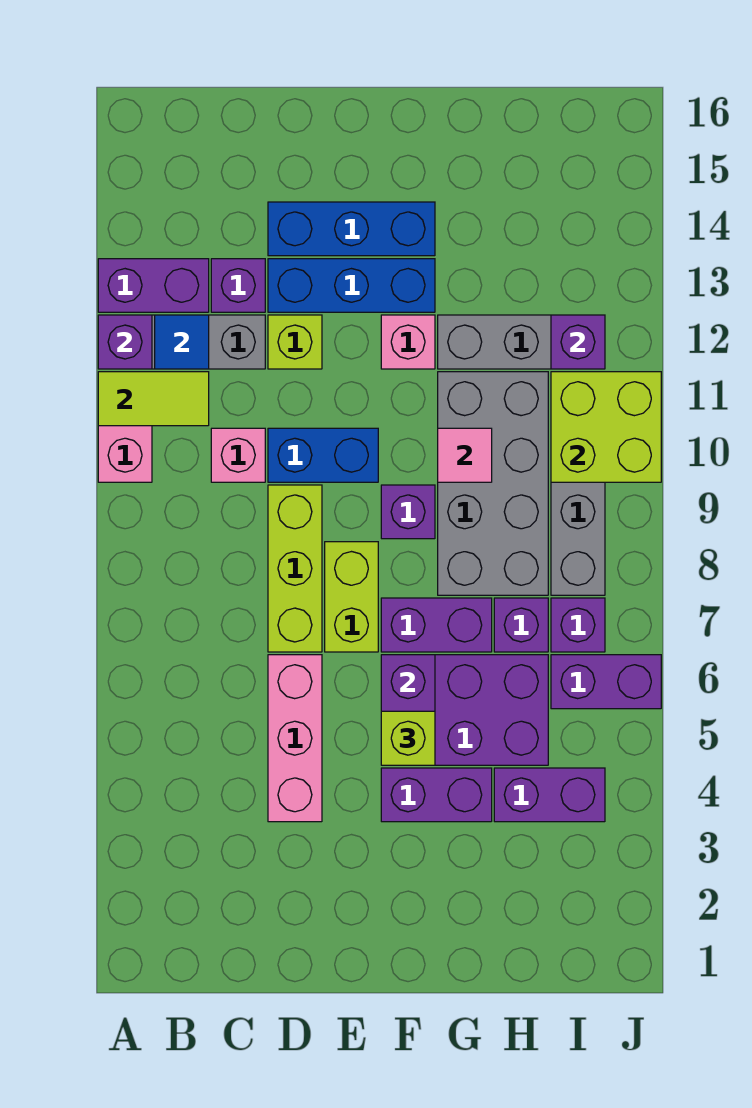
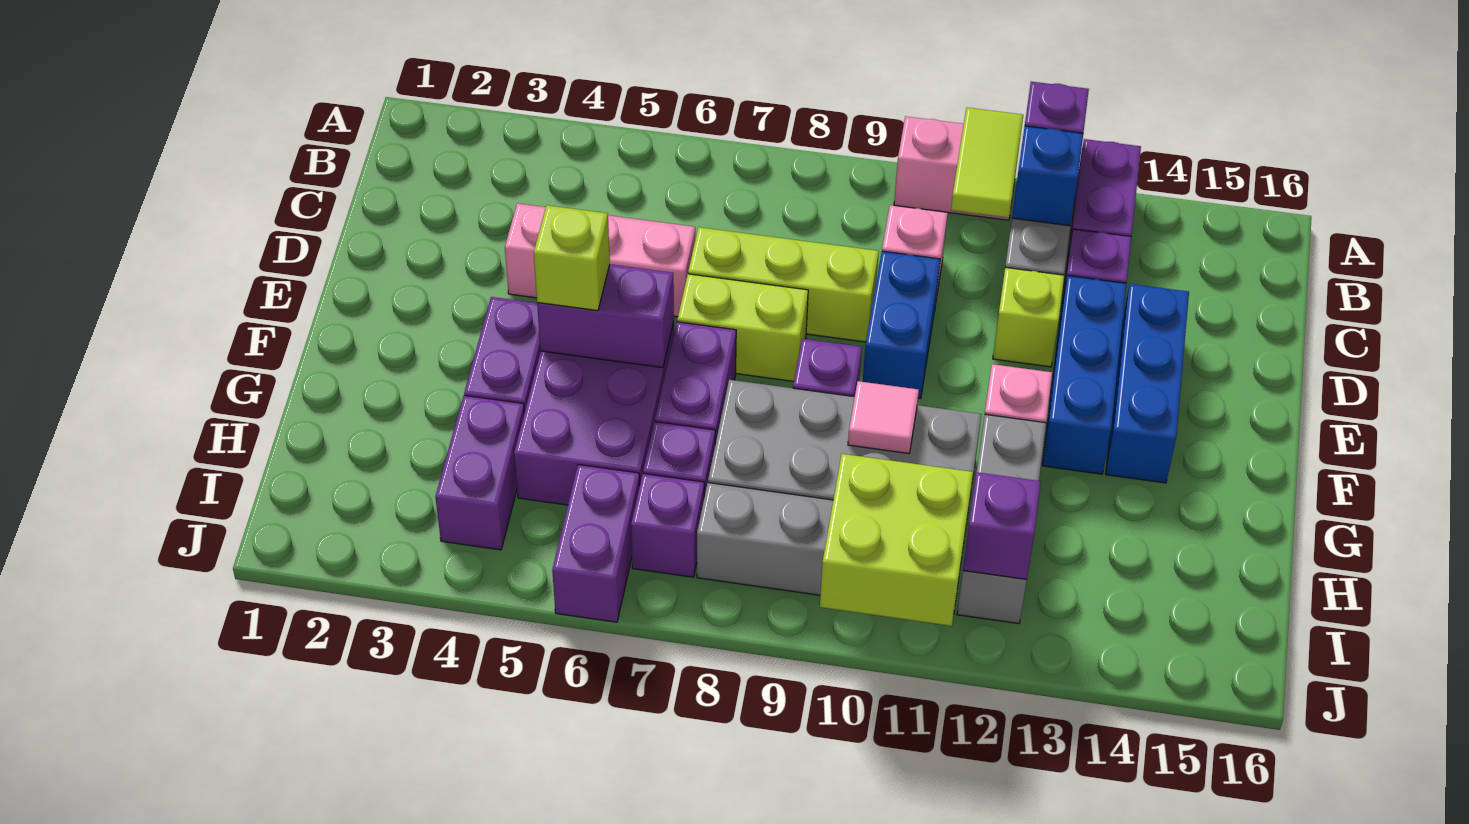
blue tile B12 level 2 -> blue brick B12 level 2

